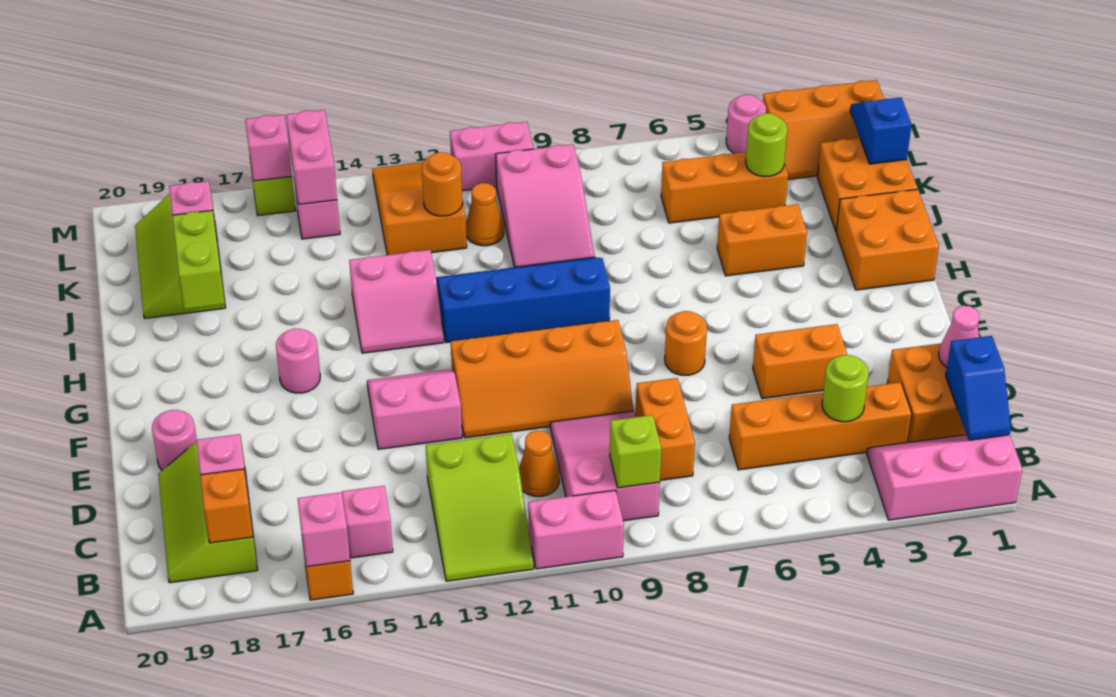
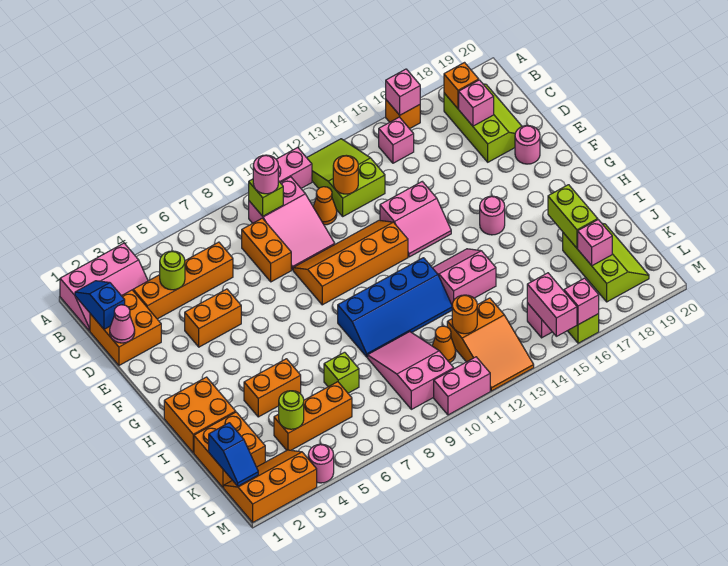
none -> pink round brick B9 level 3
orange round brick F7 level 1 -> orange round brick C12 level 2
none -> lime brick J7 level 1

